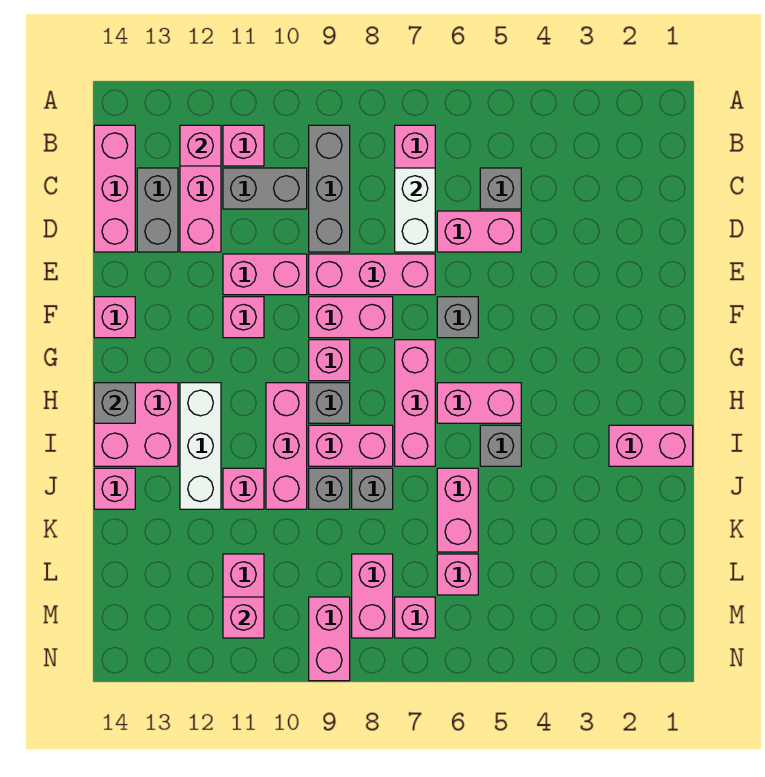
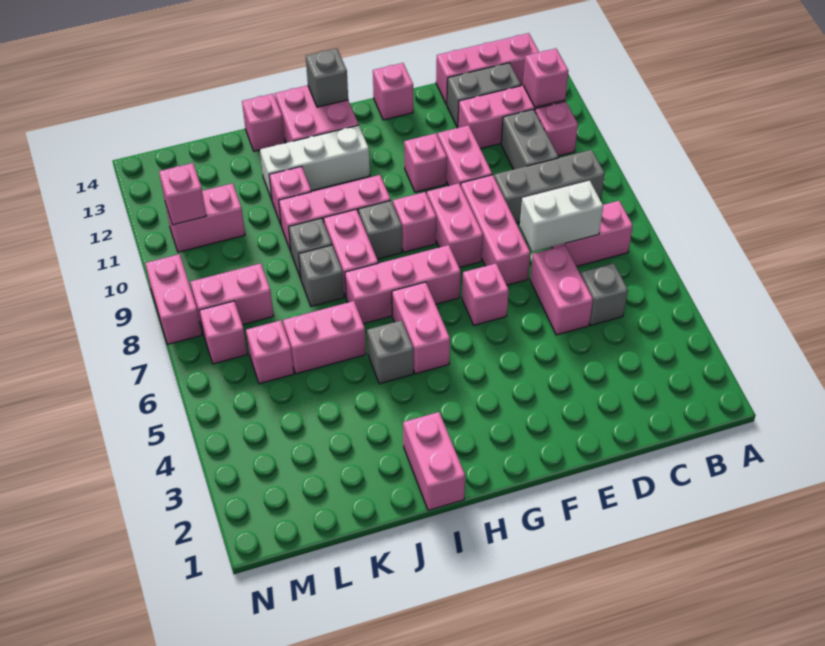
grey brick F6 level 1 -> pink brick F6 level 1
pink brick M9:N9 level 1 -> pink brick N8:N9 level 1

